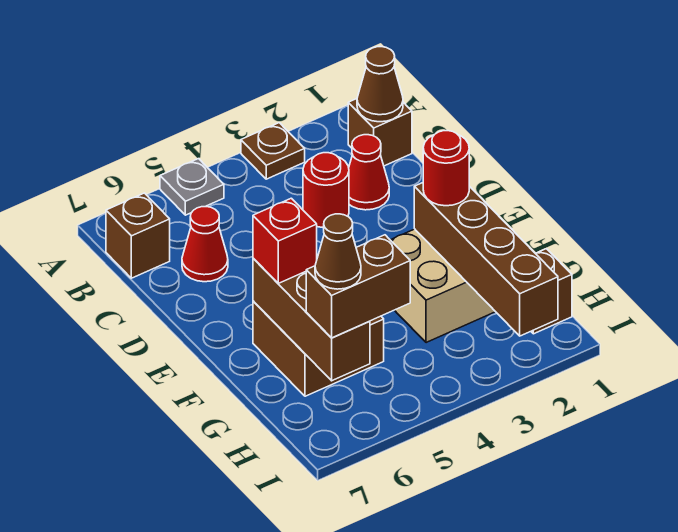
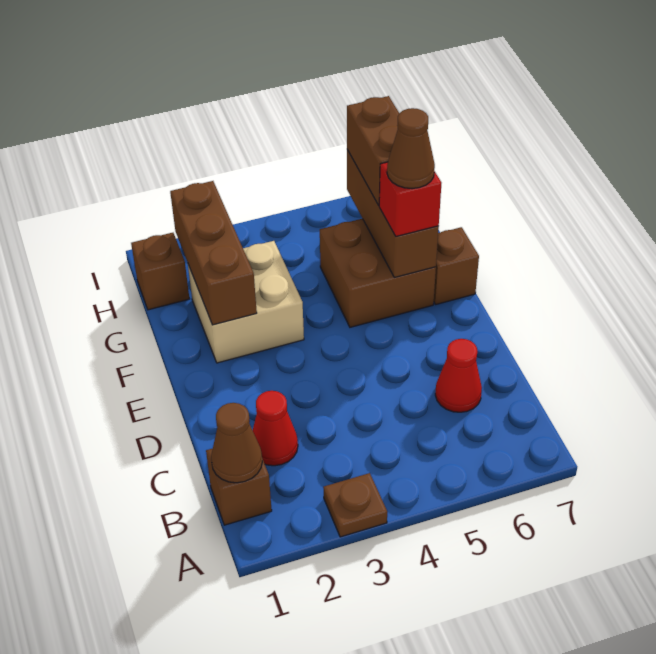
grey plate A5 level 1 -> none
brown brick B7 level 1 -> brown brick F7 level 1
red round brick C3 level 1 -> none
brown brick F2:I2 level 2 -> brown brick F2:H2 level 2
red round brick F2 level 3 -> none
brown brick H5:H6 level 3 -> brown brick G6:H6 level 3
brown cone H6 level 4 -> brown cone F6 level 4

